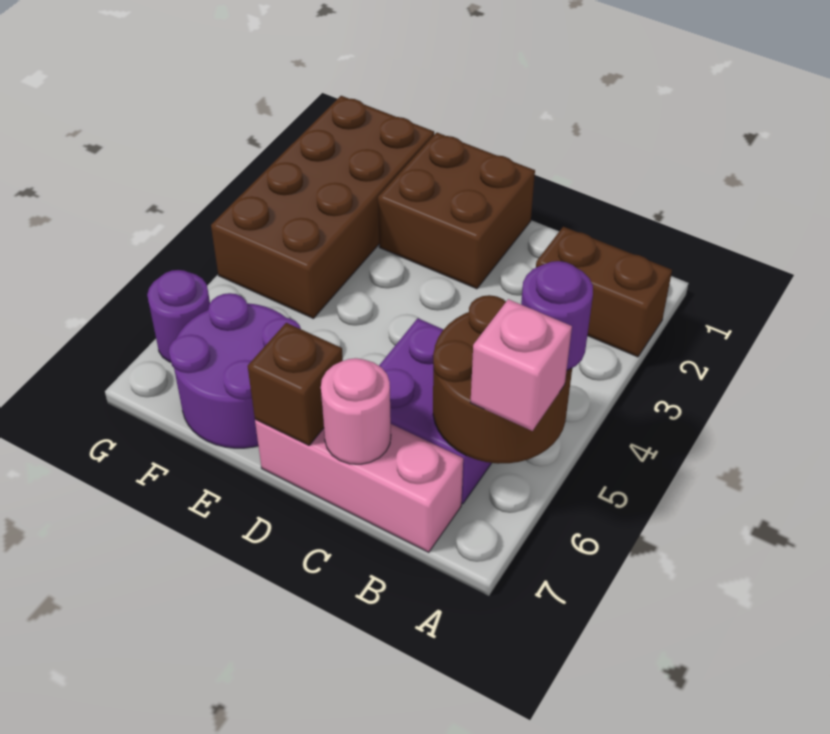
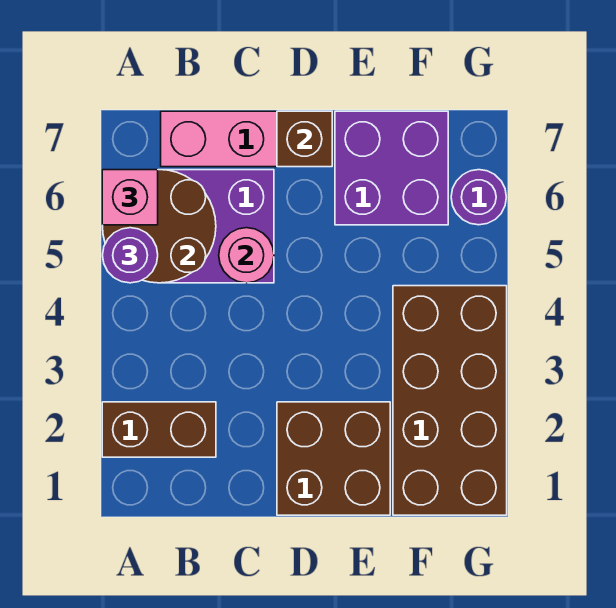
pink round brick C7 level 2 -> pink round brick C5 level 2
purple round brick E6:F7 level 1 -> purple brick E6:F7 level 1

